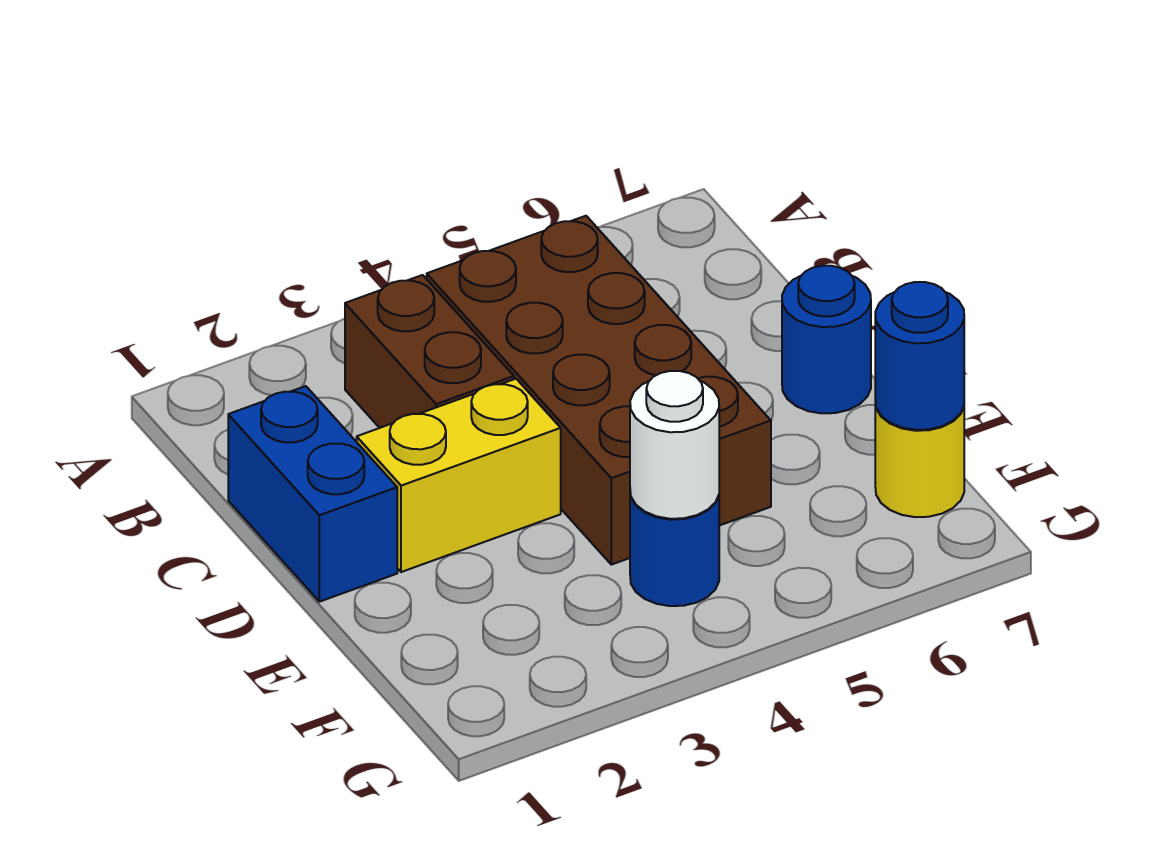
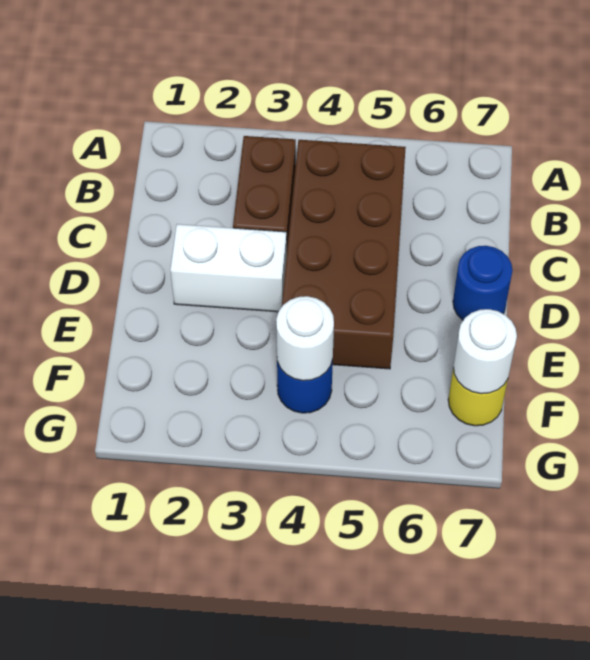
blue brick C1:D1 level 1 -> none
yellow brick D2:D3 level 1 -> white brick D2:D3 level 1
blue round brick F7 level 2 -> white round brick F7 level 2

